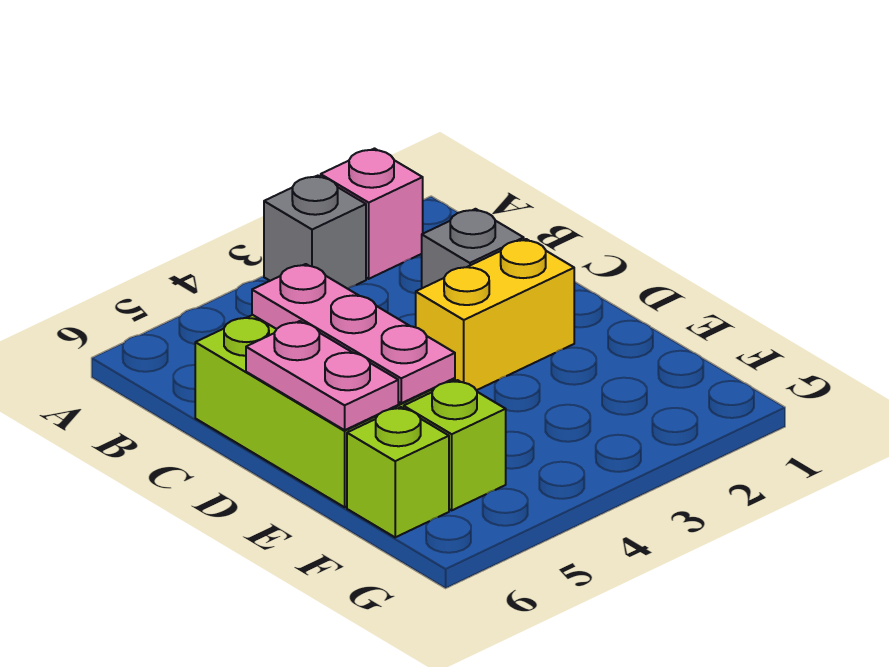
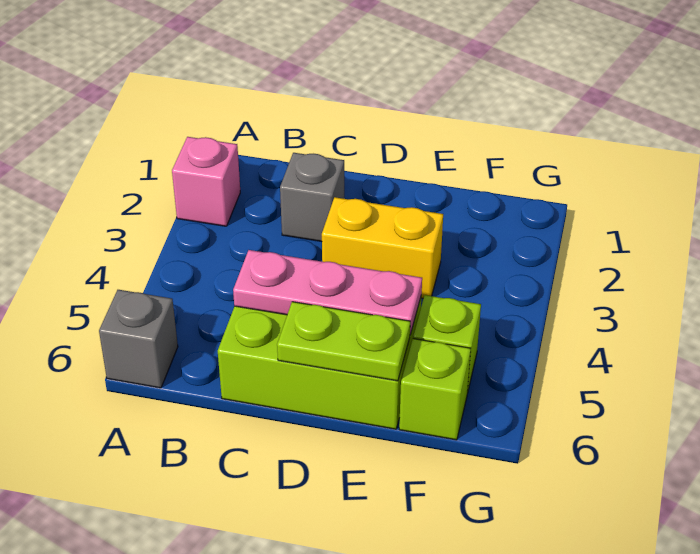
grey brick A3 level 1 -> grey brick A6 level 1
yellow brick D2:D3 level 1 -> yellow brick D3:E3 level 1
pink plate D6:E6 level 2 -> lime plate D6:E6 level 2

